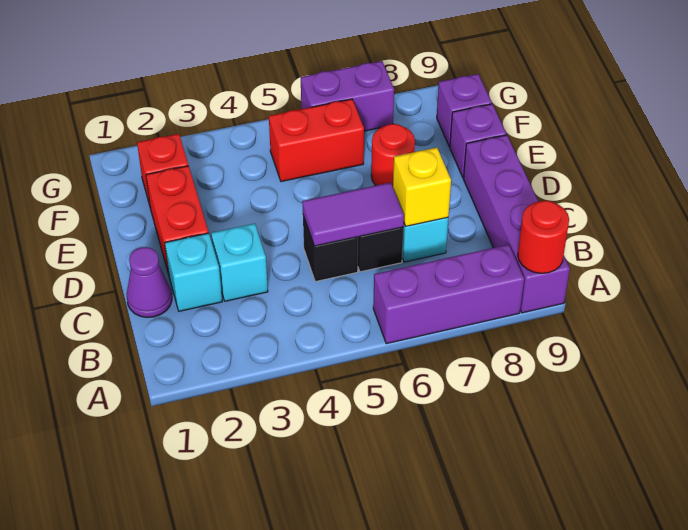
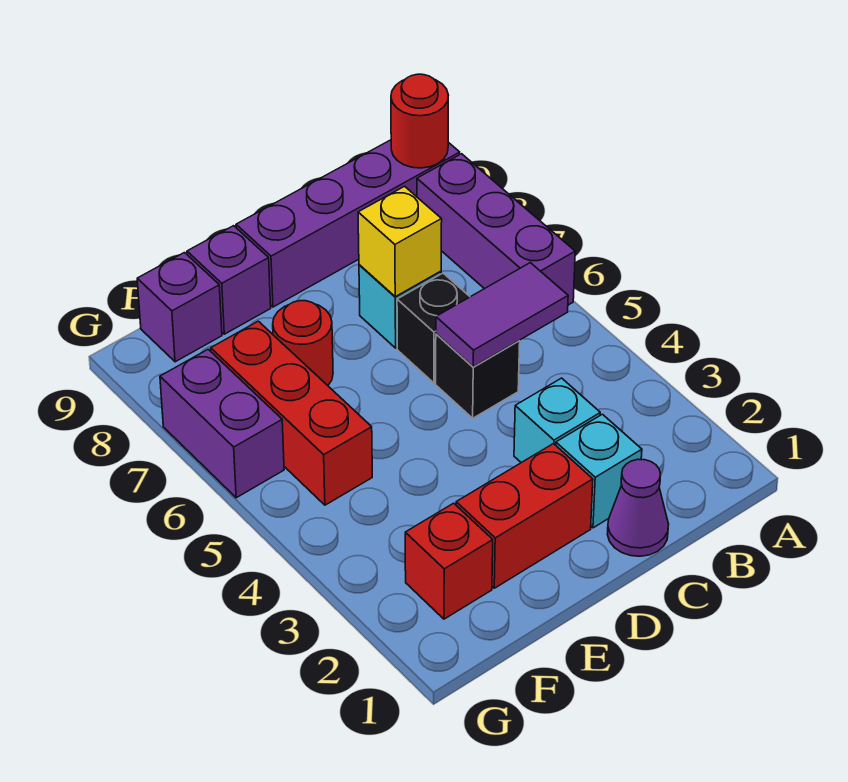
purple tile C5:C6 level 2 -> purple tile B5:C5 level 2
red brick F5:F6 level 1 -> red brick F5:F7 level 1

